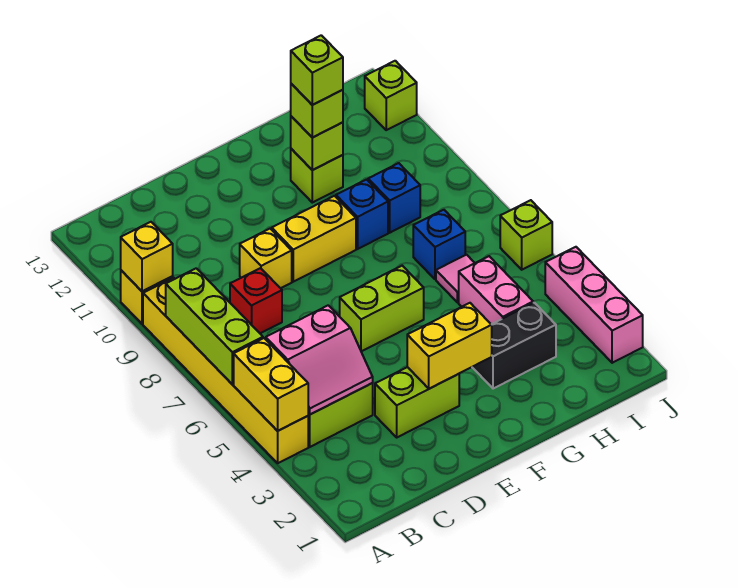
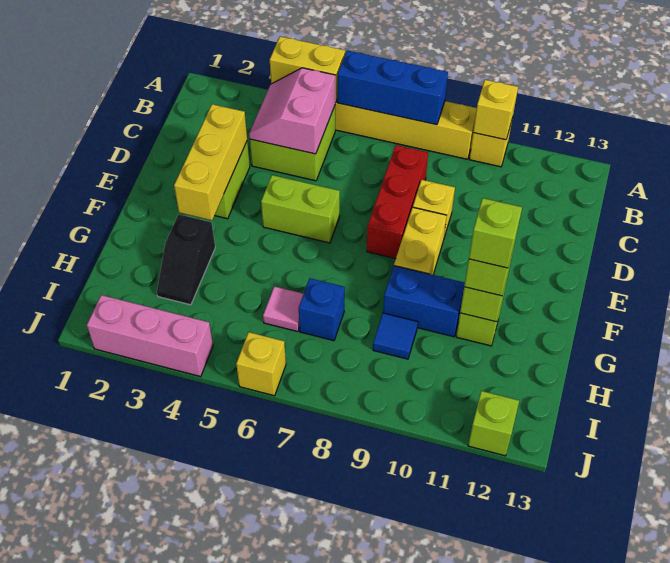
lime brick A6:A8 level 2 -> blue brick A6:A8 level 2
red brick C8 level 1 -> red brick C8:E8 level 1
yellow brick E3:F3 level 2 -> yellow brick D3:F3 level 2
lime brick E6:F6 level 1 -> lime brick E5:E6 level 1
black brick G3:H3 level 1 -> black slope G3:H3 level 1 top G
blue brick G9 level 1 -> blue brick G9:G10 level 1
pink brick H4:H5 level 1 -> none
blue brick H9 level 1 -> blue tile H9 level 1
lime brick J6 level 1 -> yellow brick J6 level 1

